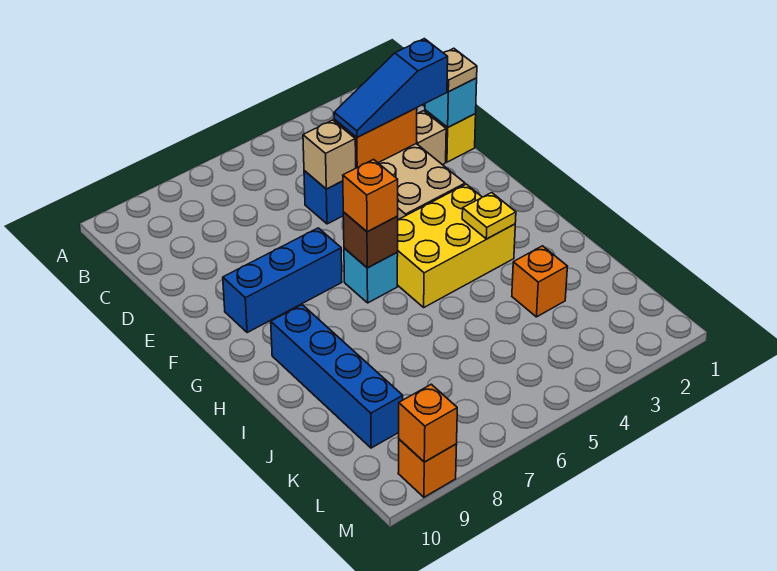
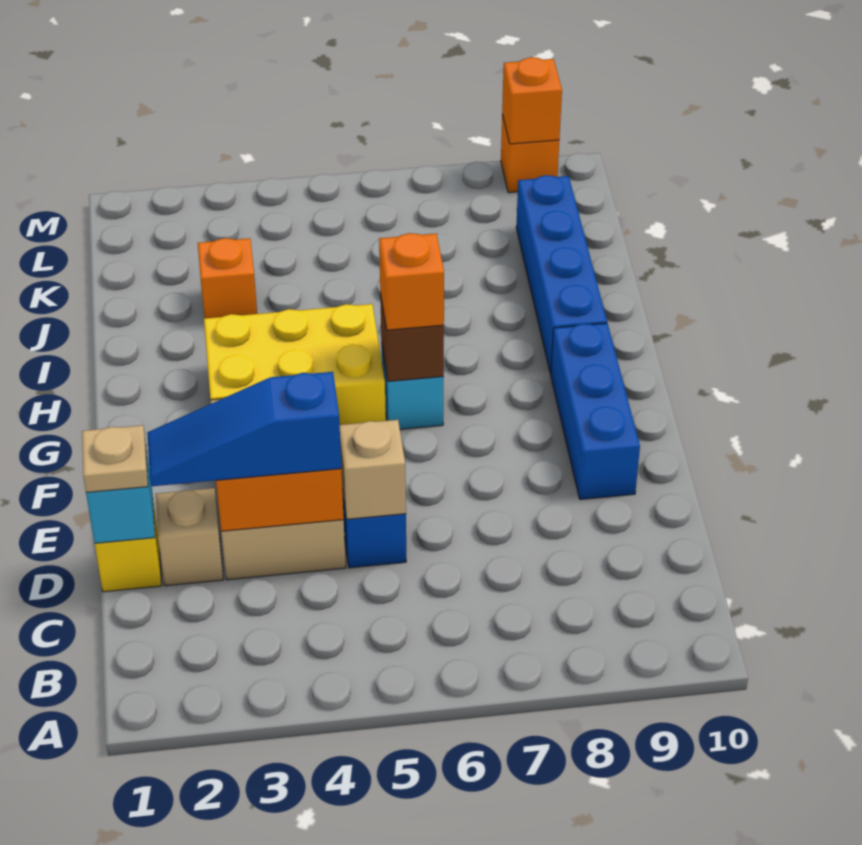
blue slope D2:D4 level 3 top 2 -> blue slope D2:D4 level 3 top 4
blue brick F7:F9 level 1 -> blue brick E9:G9 level 1
yellow plate H3 level 2 -> none

